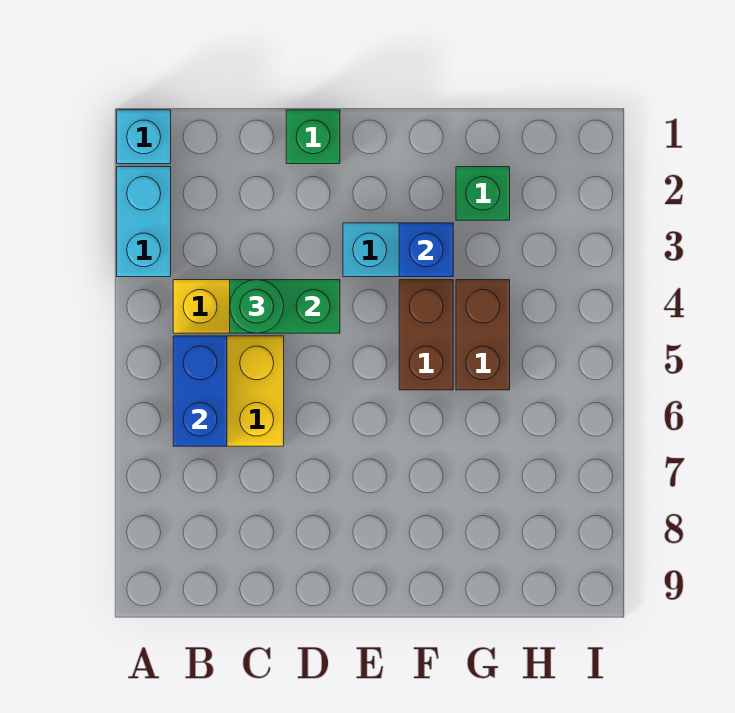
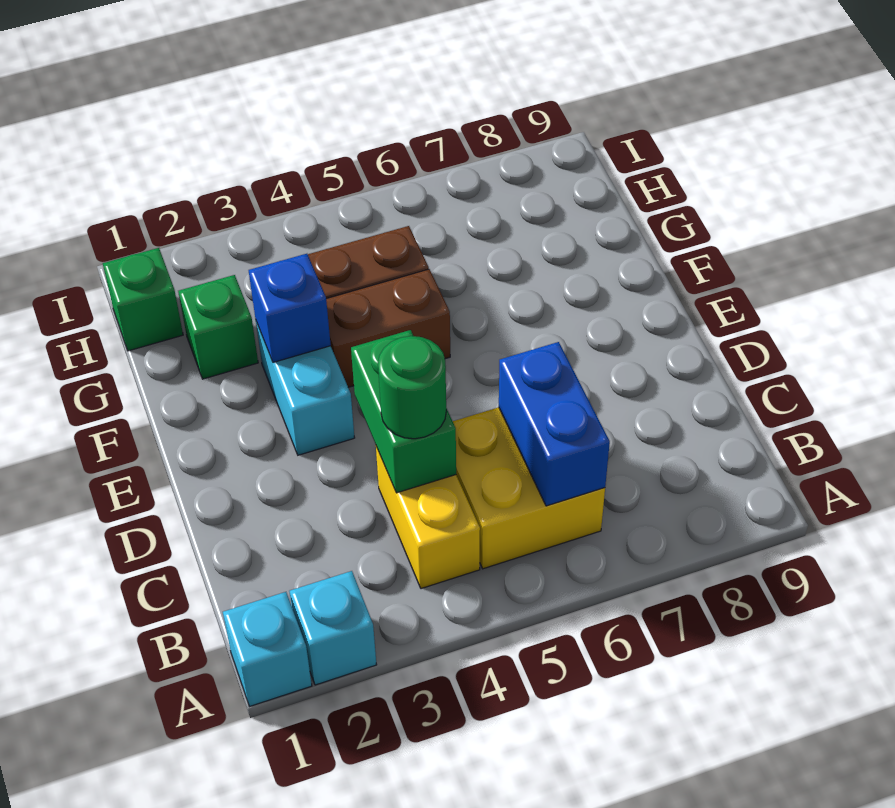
cyan brick A2:A3 level 1 -> cyan brick A2 level 1
blue brick B5:B6 level 2 -> blue brick B6:C6 level 2
green brick D1 level 1 -> green brick H1 level 1

